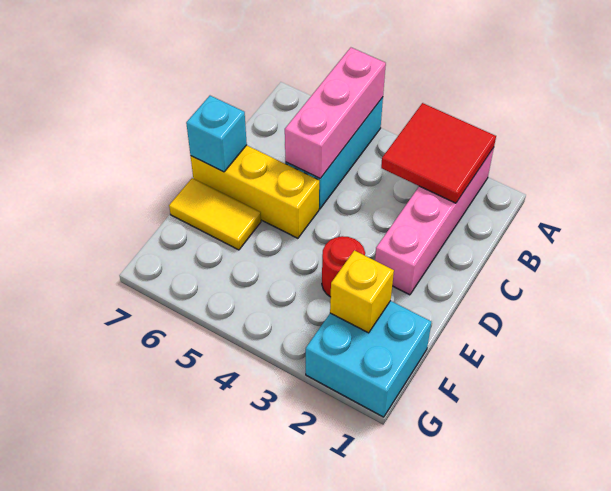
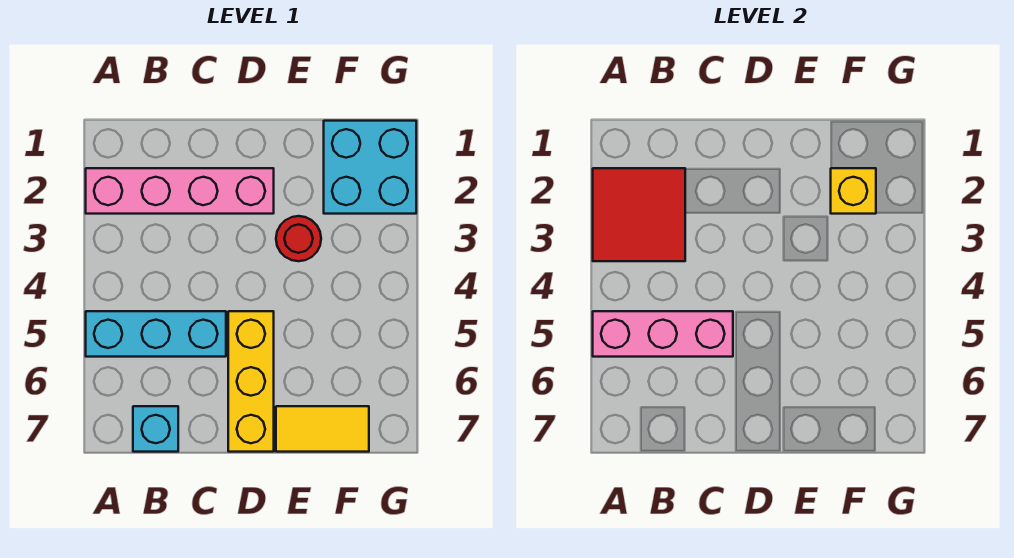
cyan brick D7 level 2 -> cyan brick B7 level 1
yellow tile E6:E7 level 1 -> yellow tile E7:F7 level 1

